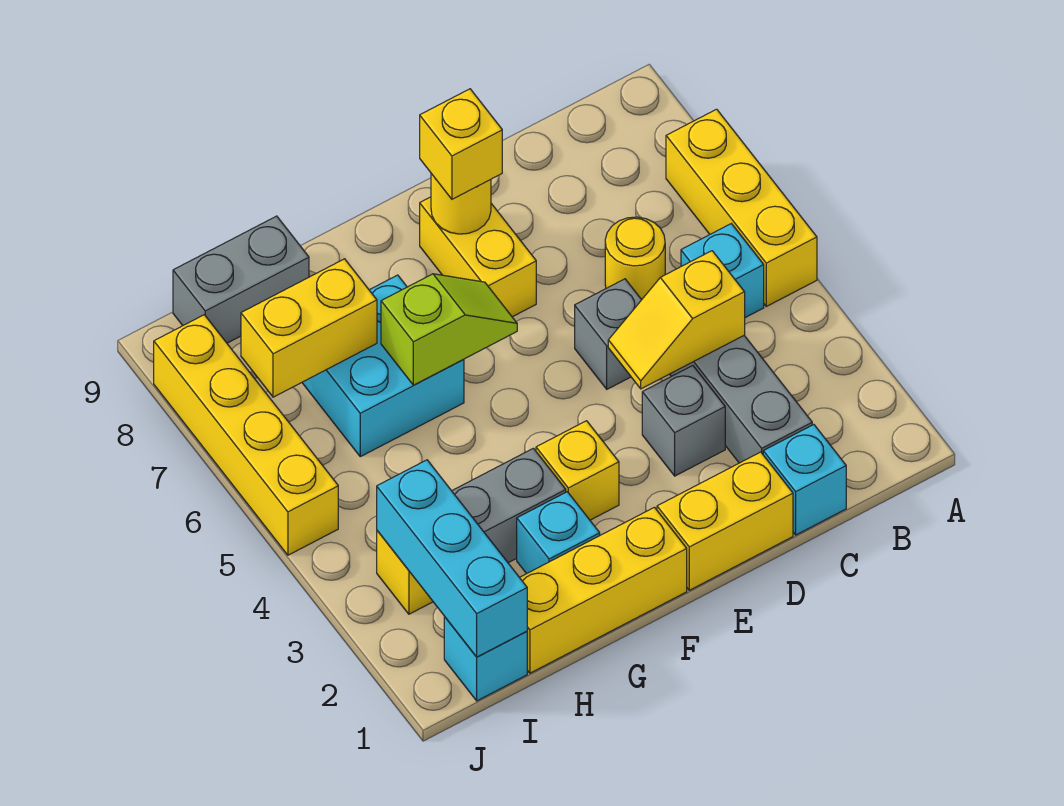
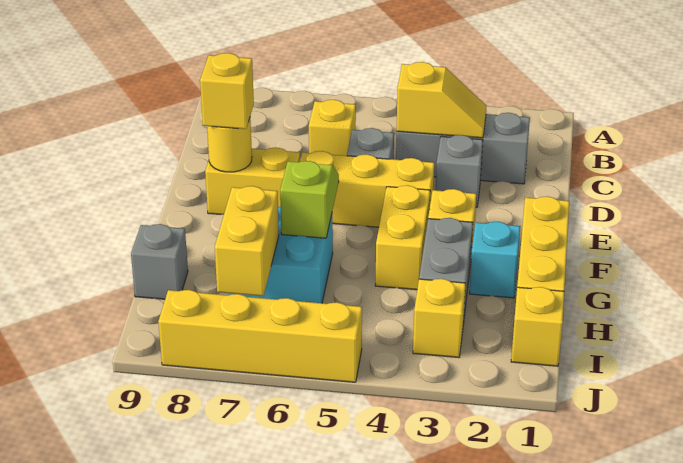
yellow brick A5:A7 level 1 -> yellow brick E4:E6 level 1
cyan brick B5 level 1 -> none
cyan brick C1 level 1 -> none
yellow slope C4:D4 level 2 top C -> yellow slope C3:C4 level 2 top 4
yellow round brick C6 level 1 -> yellow brick C6 level 1
yellow brick D1:E1 level 1 -> yellow brick F4:G4 level 1
grey brick H9:I9 level 1 -> grey brick H9 level 1
cyan brick I1 level 1 -> yellow brick I1 level 1
cyan brick I1:I3 level 2 -> none

